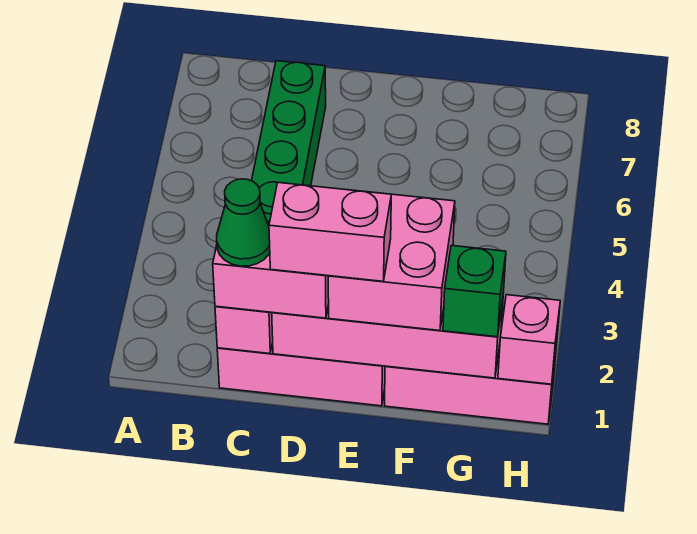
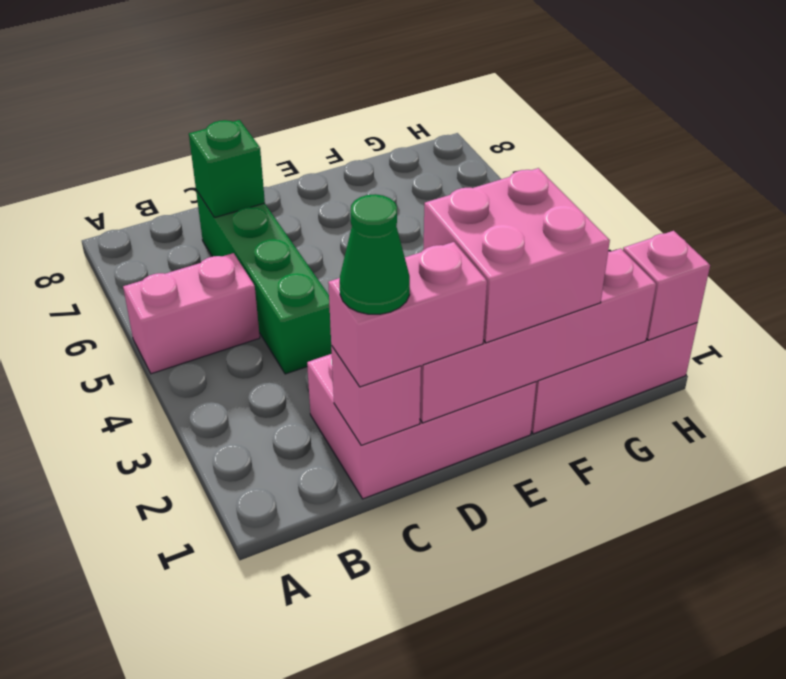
pink brick D1:E1 level 4 -> pink brick A5:B5 level 1
green brick G1 level 3 -> green brick C7 level 2

